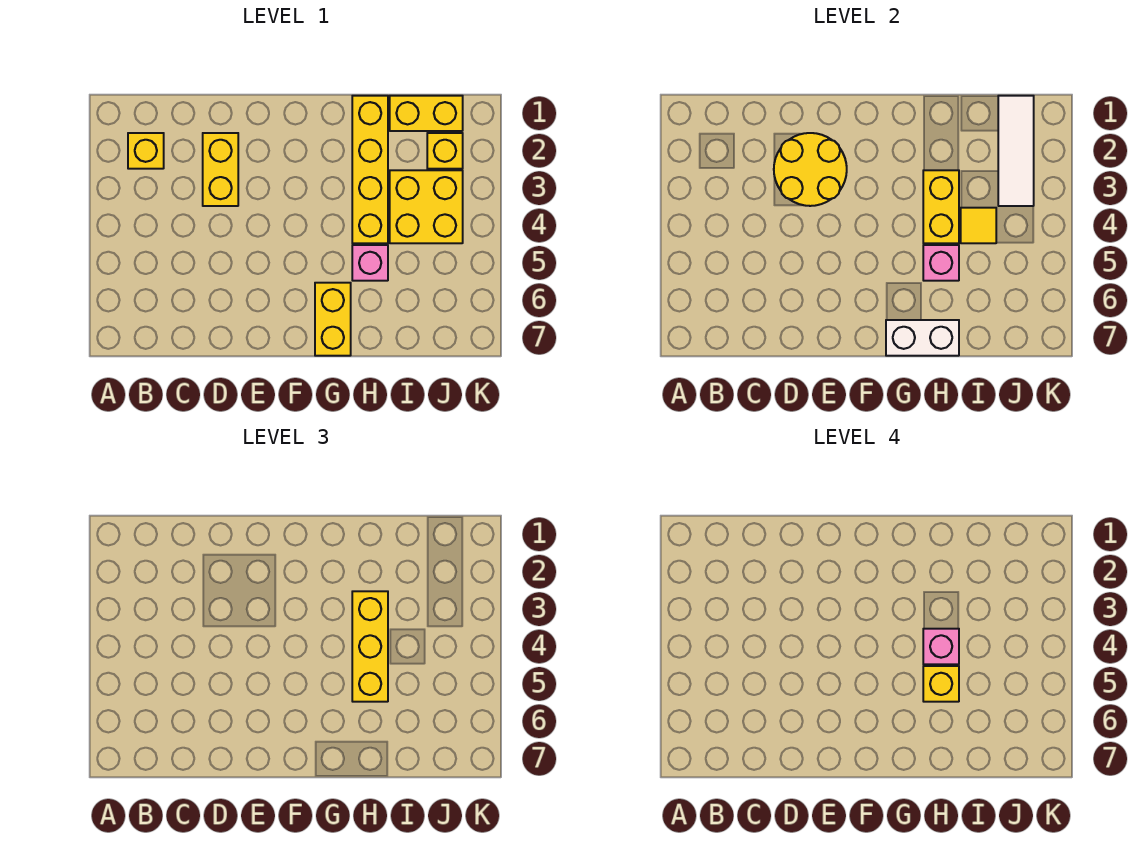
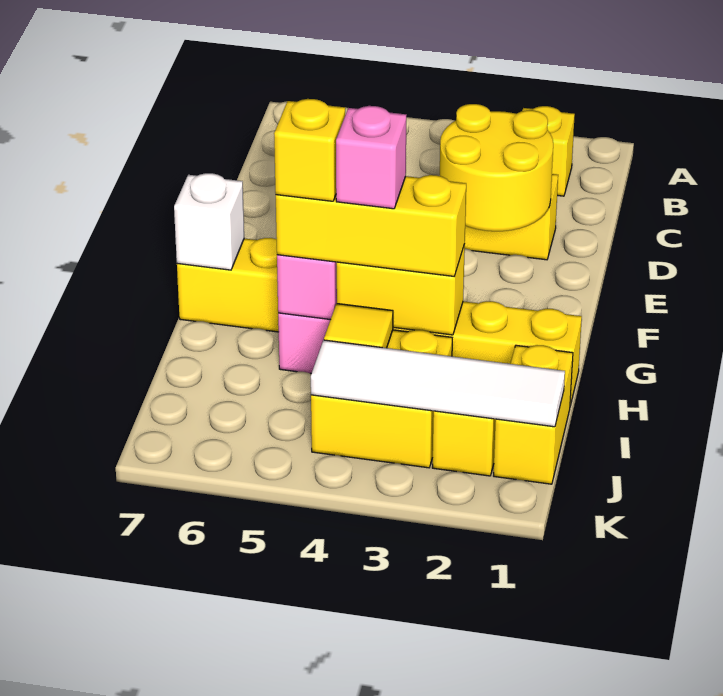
white brick G7:H7 level 2 -> white brick G7 level 2
white tile J1:J3 level 2 -> white tile J1:J4 level 2

